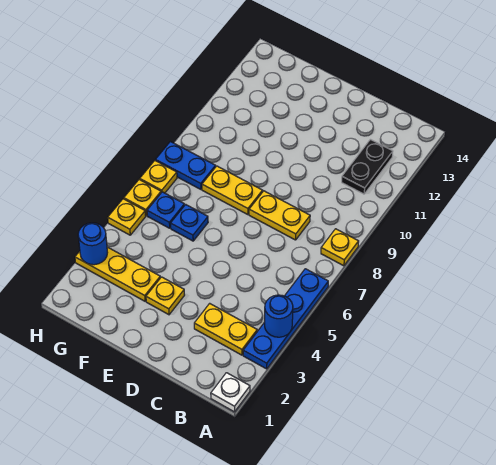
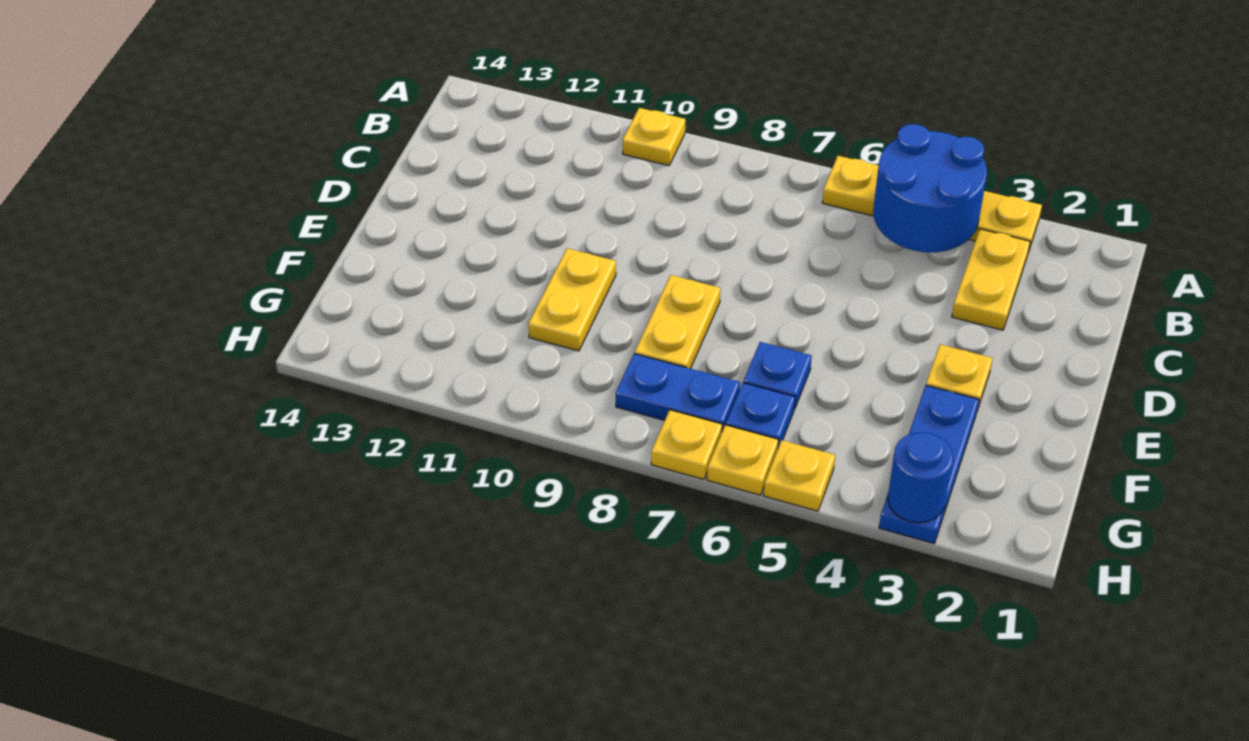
white plate A1 level 1 -> none
blue plate A3:A6 level 1 -> yellow plate A3:A6 level 1
blue round brick A4 level 2 -> blue round brick A4:B5 level 2
yellow plate A8 level 1 -> yellow plate A10 level 1
black plate B11:B12 level 1 -> none
yellow plate C8:D8 level 1 -> yellow plate E10:F10 level 1
yellow plate F3:H3 level 1 -> blue plate F3:H3 level 1
blue plate G8:H8 level 1 -> blue plate G7:G8 level 1

